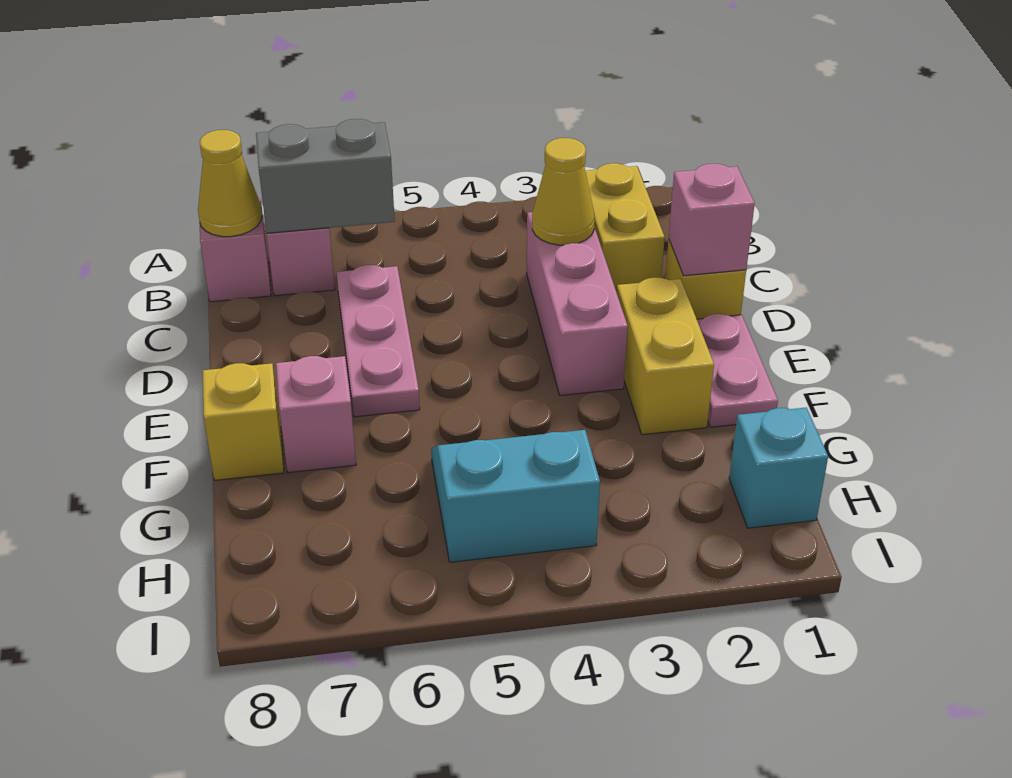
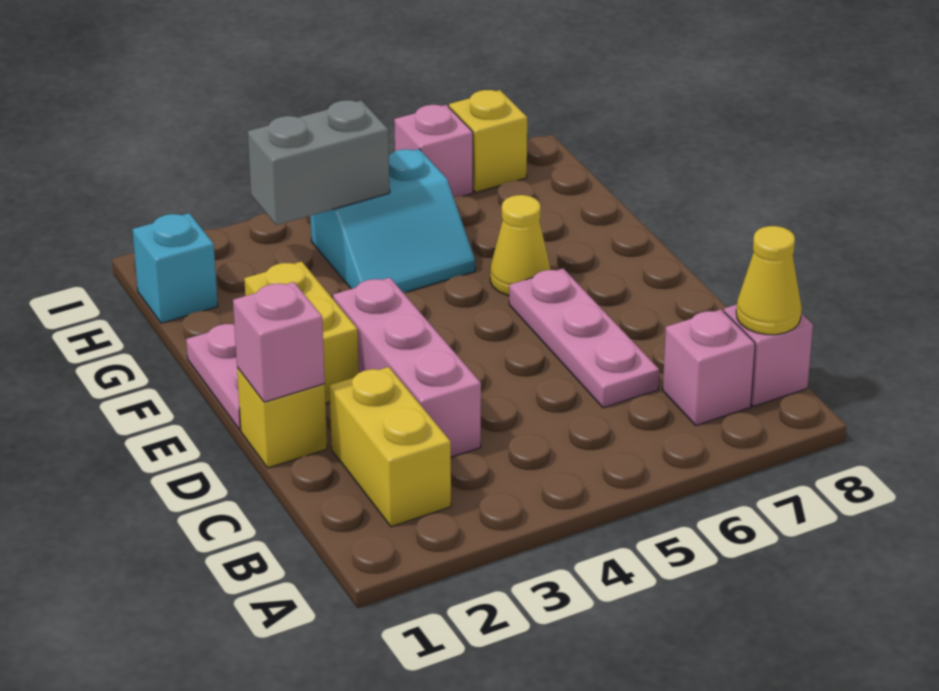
grey brick B6:B7 level 2 -> grey brick H3:H4 level 2
yellow cone C3 level 2 -> yellow cone F6 level 1
pink brick F7 level 1 -> pink brick I6 level 1
yellow brick F8 level 1 -> yellow brick I7 level 1

